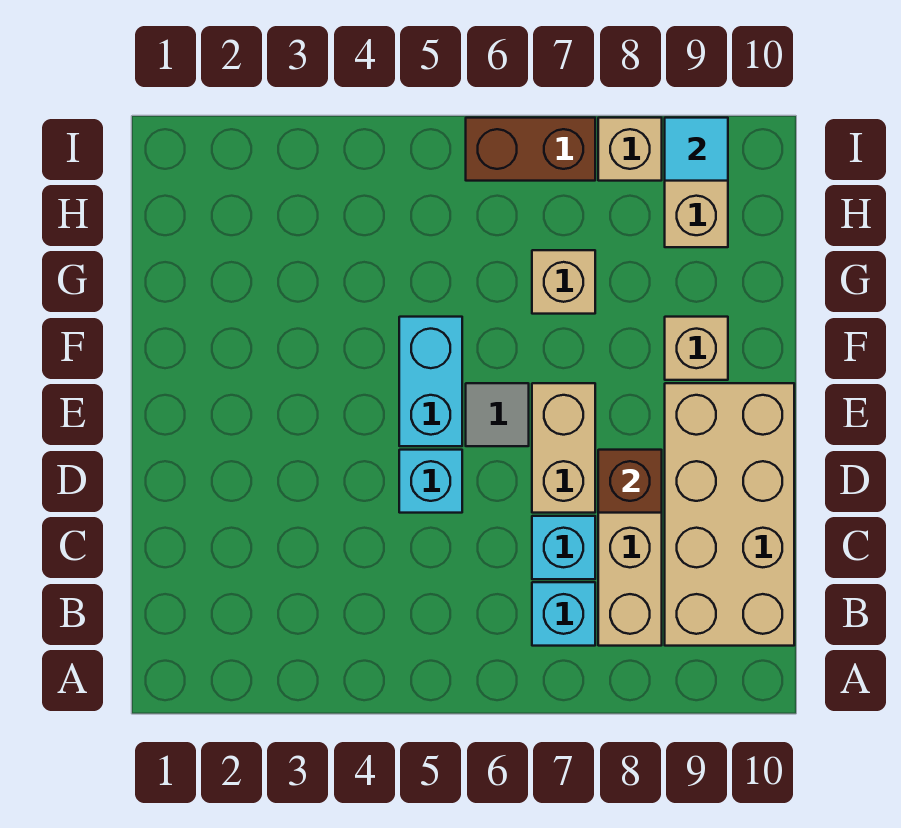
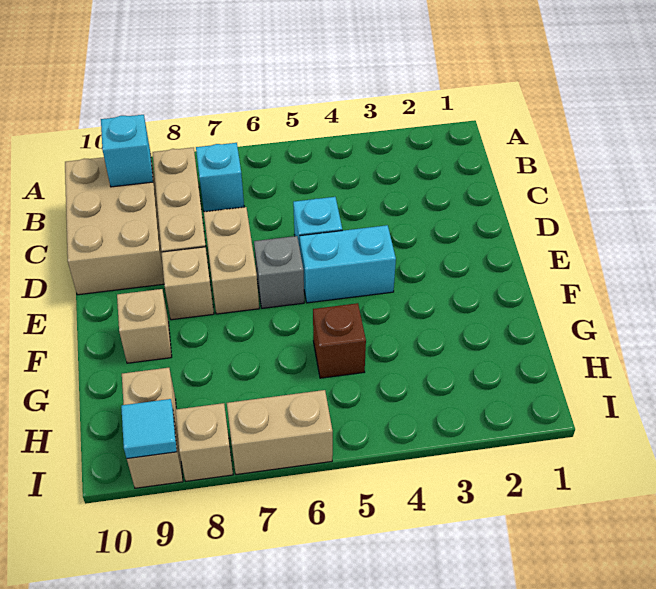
tan brick B9:E10 level 1 -> tan brick B9:D10 level 1
cyan brick C7 level 1 -> cyan brick B9 level 2
brown brick D8 level 2 -> brown brick G5 level 1
cyan brick E5:F5 level 1 -> cyan brick E4:E5 level 1
grey tile E6 level 1 -> grey brick E6 level 1
tan brick G7 level 1 -> tan brick E8 level 1
brown brick I6:I7 level 1 -> tan brick I6:I7 level 1

